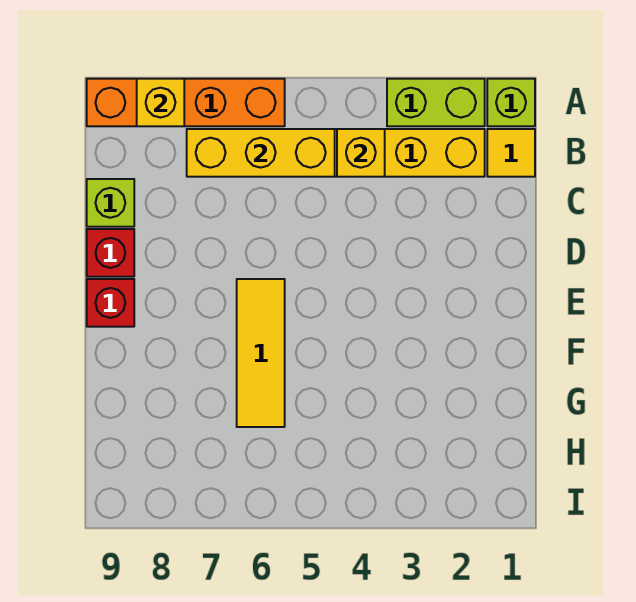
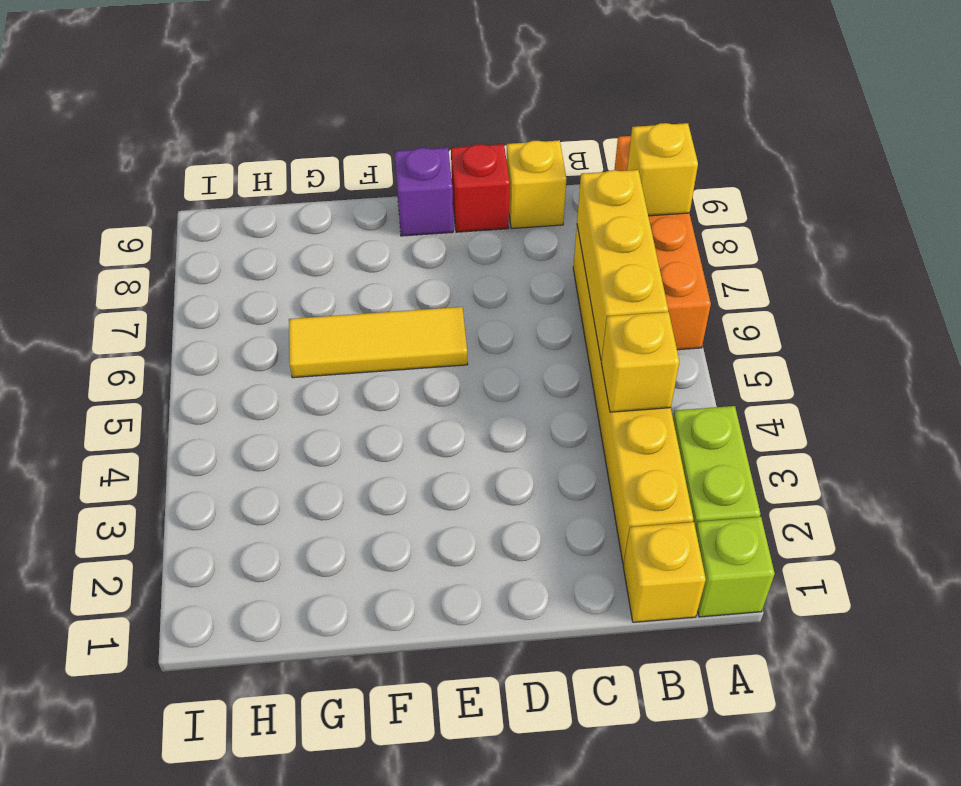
yellow tile B1 level 1 -> yellow brick B1 level 1
lime brick C9 level 1 -> yellow brick C9 level 1
red brick E9 level 1 -> purple brick E9 level 1

